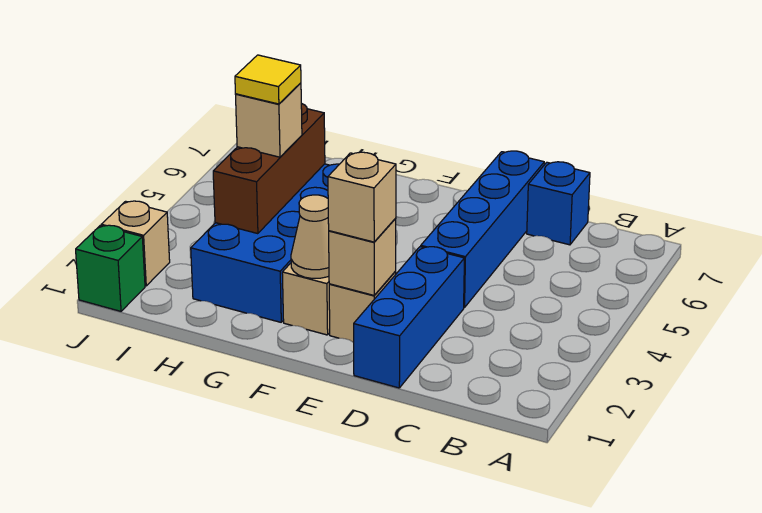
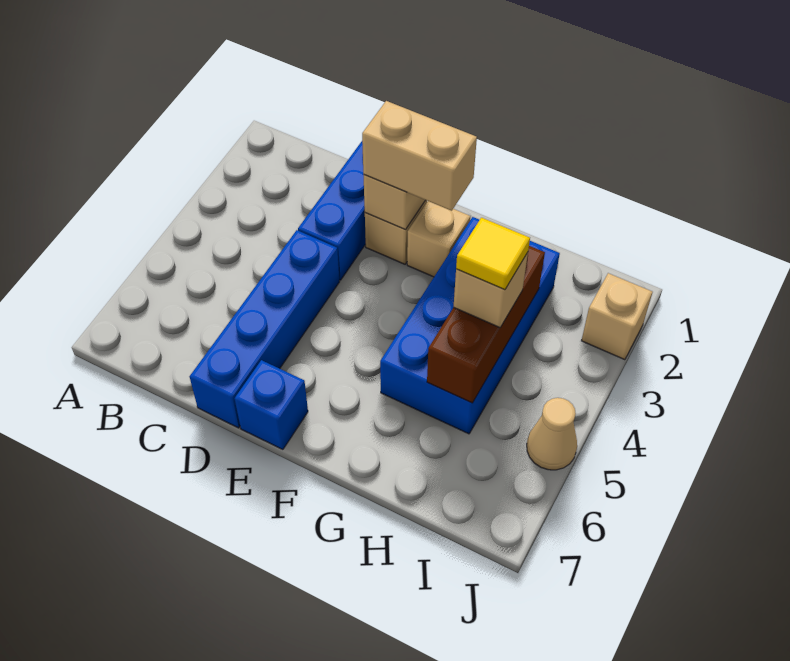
blue brick C7 level 1 -> blue brick E7 level 1
tan brick E2 level 3 -> tan brick E2:F2 level 3
tan cone F2 level 2 -> tan cone J5 level 1
green brick J1 level 1 -> none

